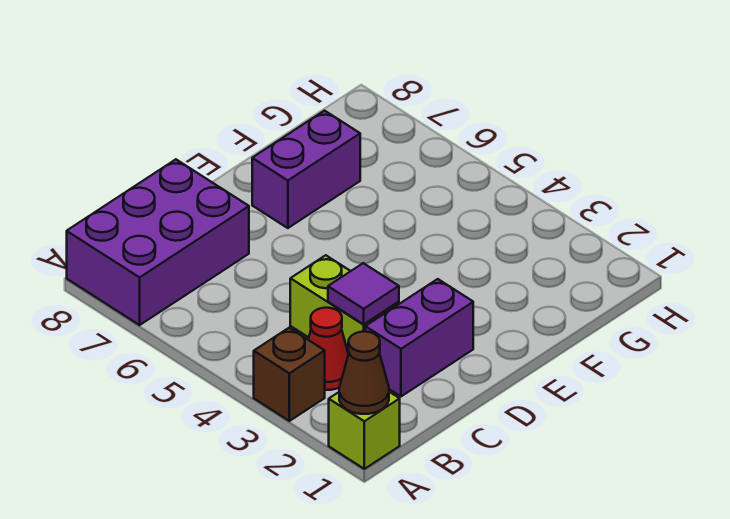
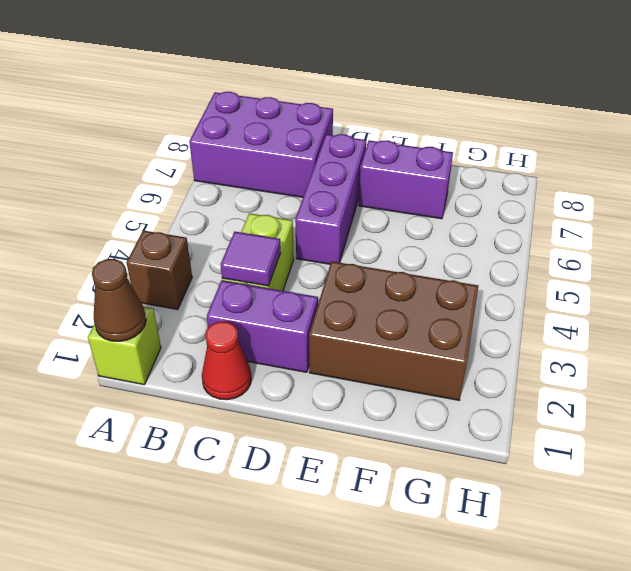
red cone B3 level 1 -> red cone C1 level 1
none -> purple brick D5:D7 level 1
none -> brown brick E2:G3 level 1

